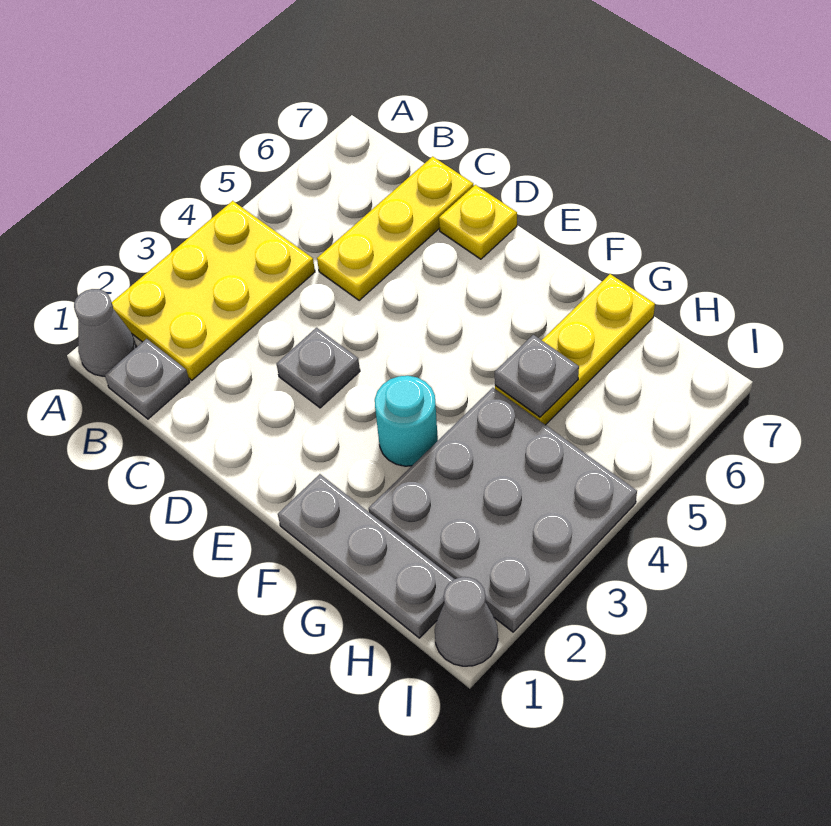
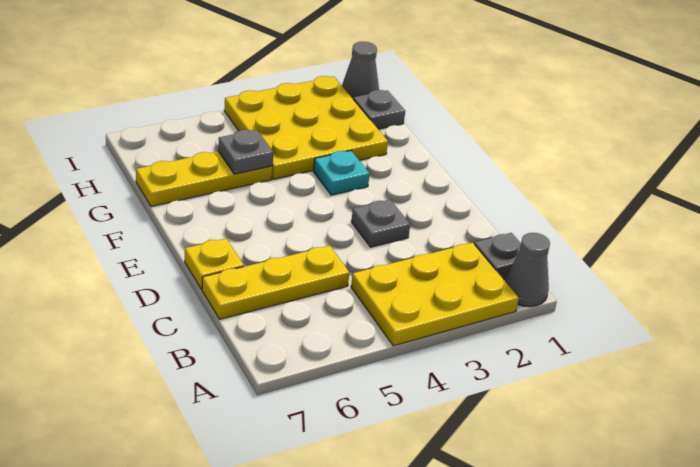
grey plate F1:H1 level 1 -> grey plate H1 level 1
cyan round brick F3 level 1 -> cyan plate F3 level 1
grey plate G2:I4 level 1 -> yellow plate G2:I4 level 1

